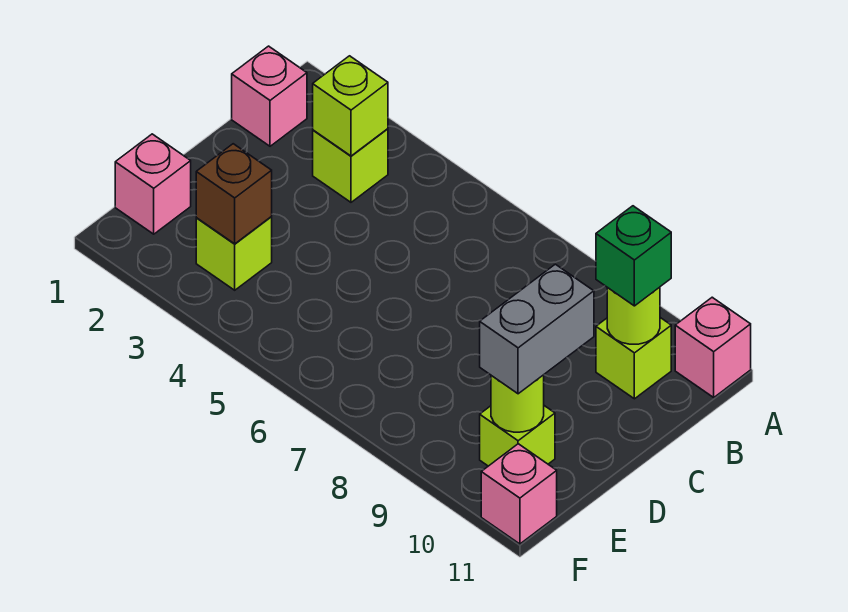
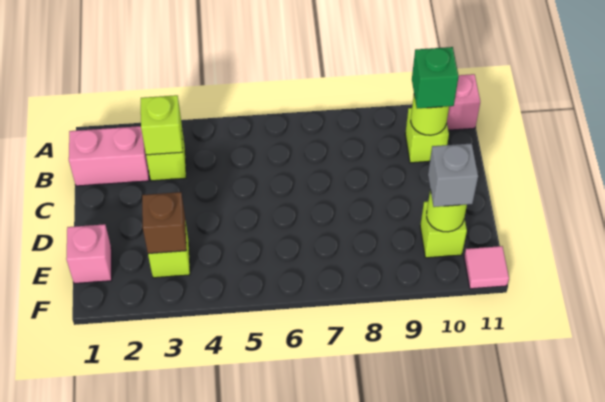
pink brick B1 level 1 -> pink brick B1:B2 level 1
grey brick D10:E10 level 3 -> grey brick E10 level 3
pink brick F11 level 1 -> pink tile F11 level 1

